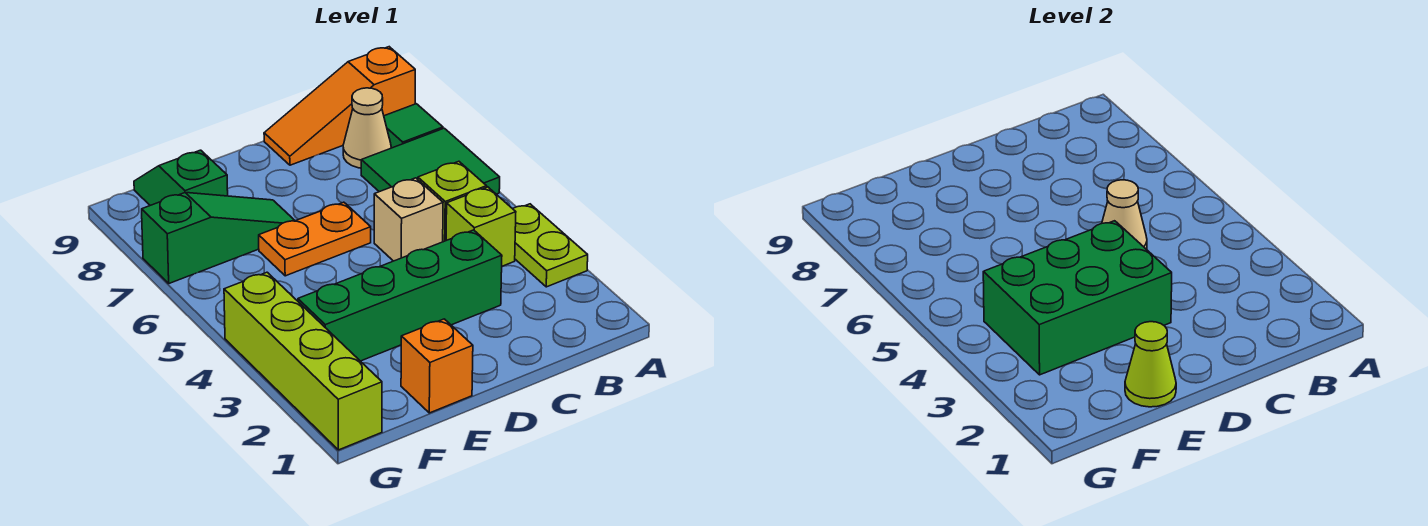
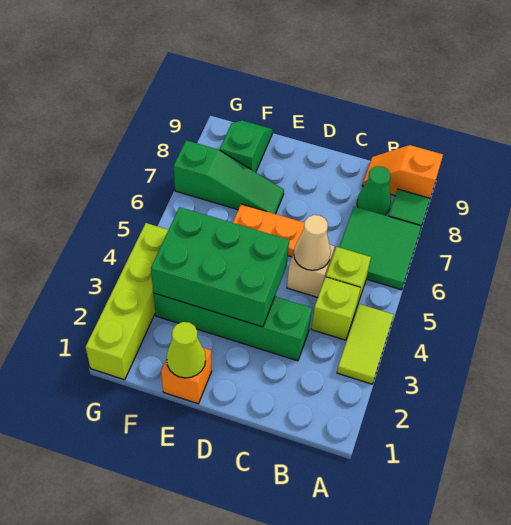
lime plate A3:A4 level 1 -> lime tile A3:A4 level 1
orange slope A9:C9 level 1 top A -> orange slope A9:B9 level 1 top A
tan cone B8 level 1 -> green cone B8 level 1

